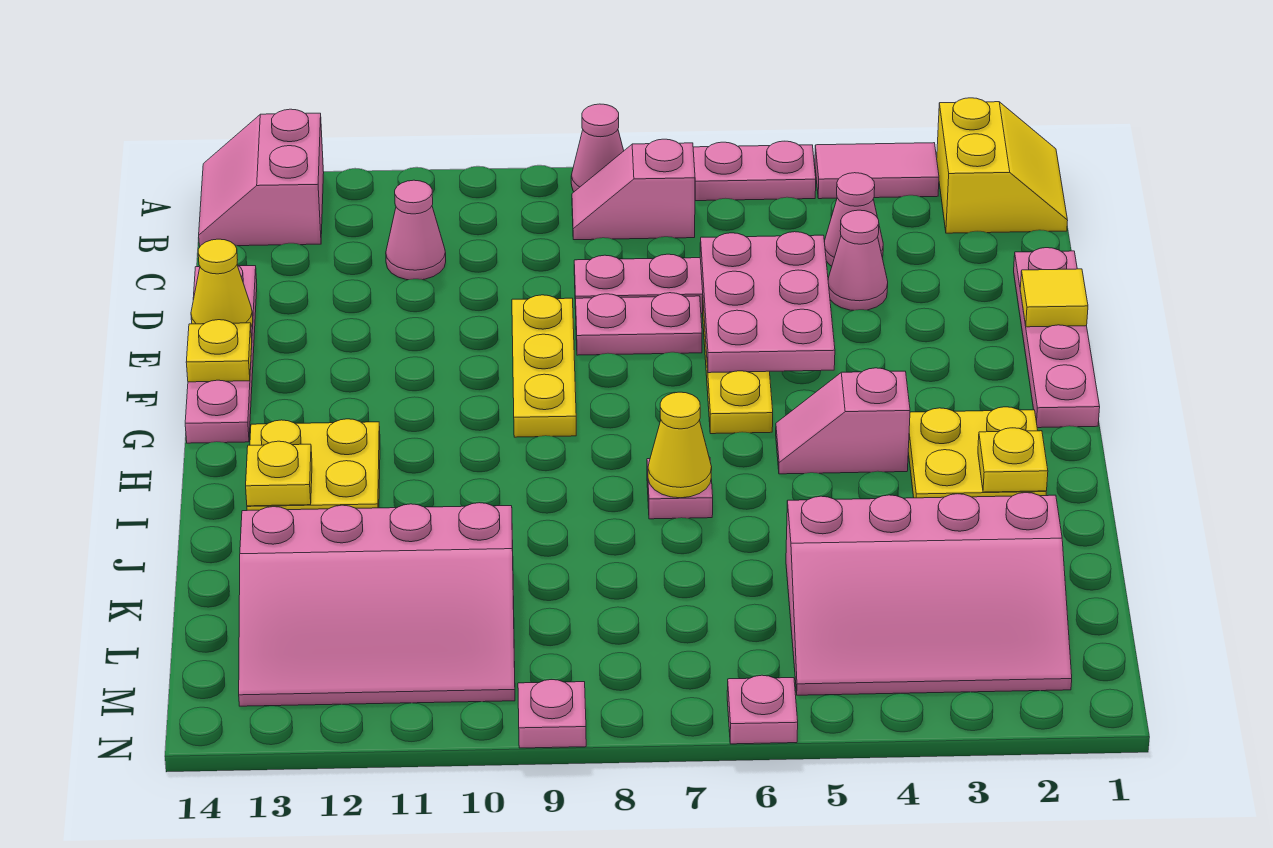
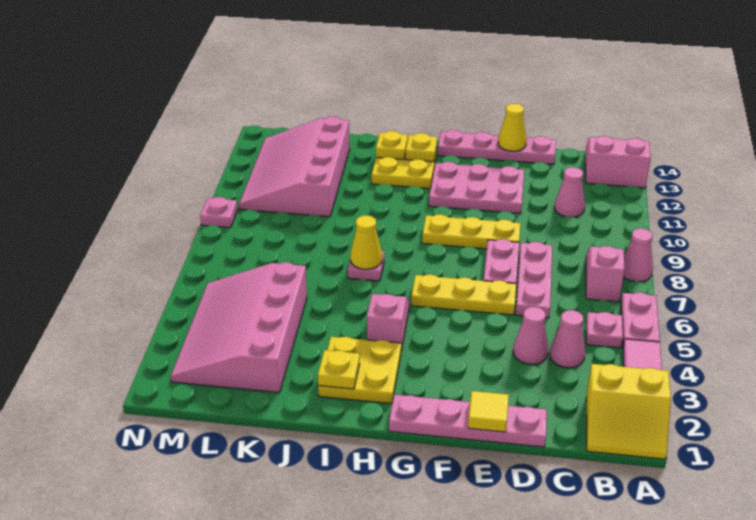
pink plate D5:F6 level 2 -> pink plate E11:G12 level 1
yellow plate F14 level 2 -> yellow plate H13 level 2
pink plate N6 level 1 -> pink plate B5 level 1

